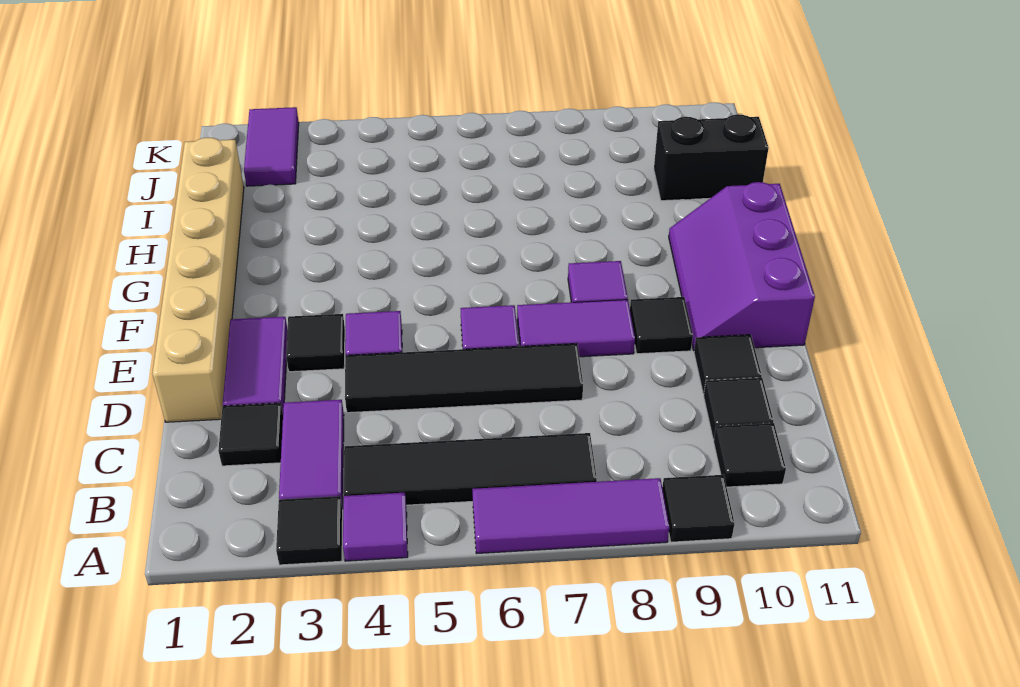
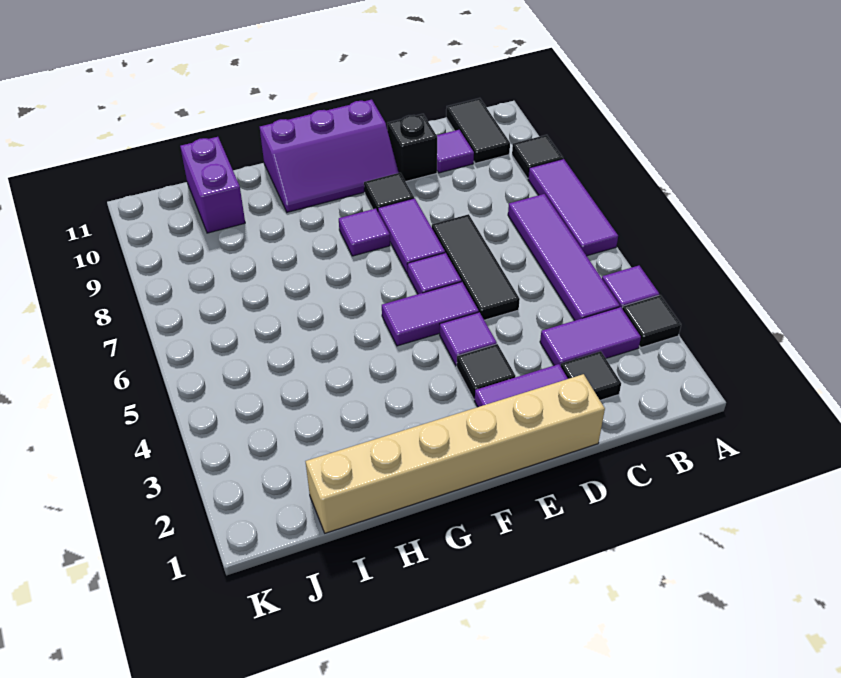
black tile B4:B7 level 1 -> purple tile B4:B7 level 1
black tile B10 level 1 -> black tile B10:B11 level 1
black tile C10 level 1 -> purple tile C10 level 1
black tile D4:D7 level 1 -> black tile D5:D7 level 1
black tile D10 level 1 -> black brick D10 level 1
black brick I10:I11 level 1 -> purple brick I10:I11 level 1
purple tile J2:K2 level 1 -> purple tile E5:F5 level 1

